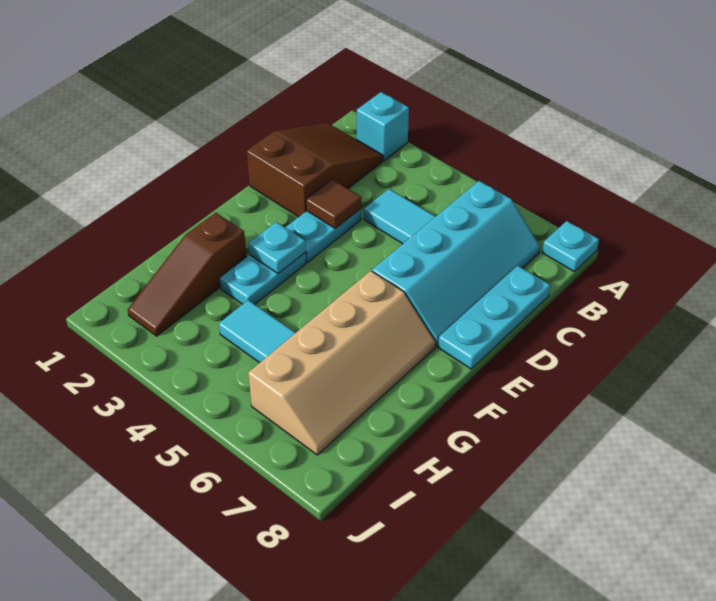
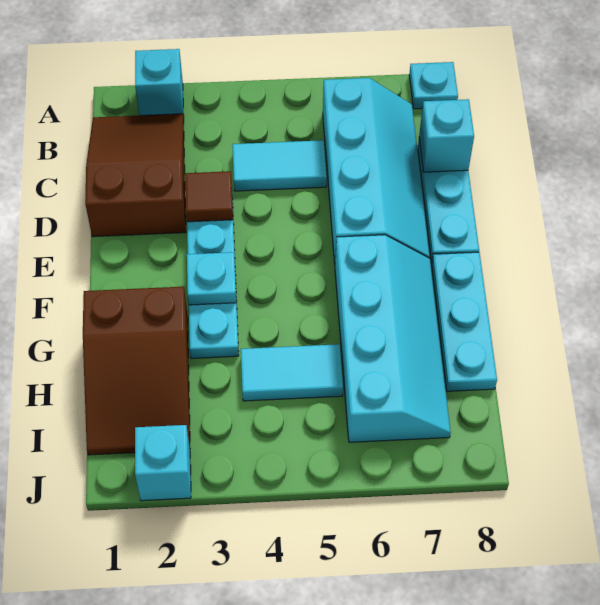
none -> cyan brick C8 level 2
tan slope F6:I7 level 1 top 6 -> cyan slope F6:I7 level 1 top 6
none -> cyan plate F8:H8 level 1
brown slope G2:I2 level 1 top G -> brown slope G1:I2 level 1 top G
none -> cyan brick J2 level 1

